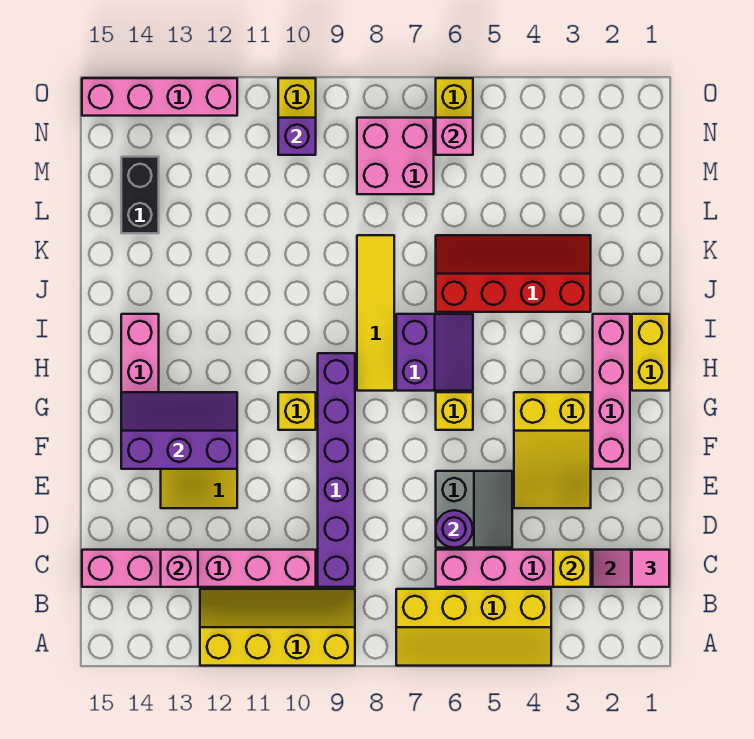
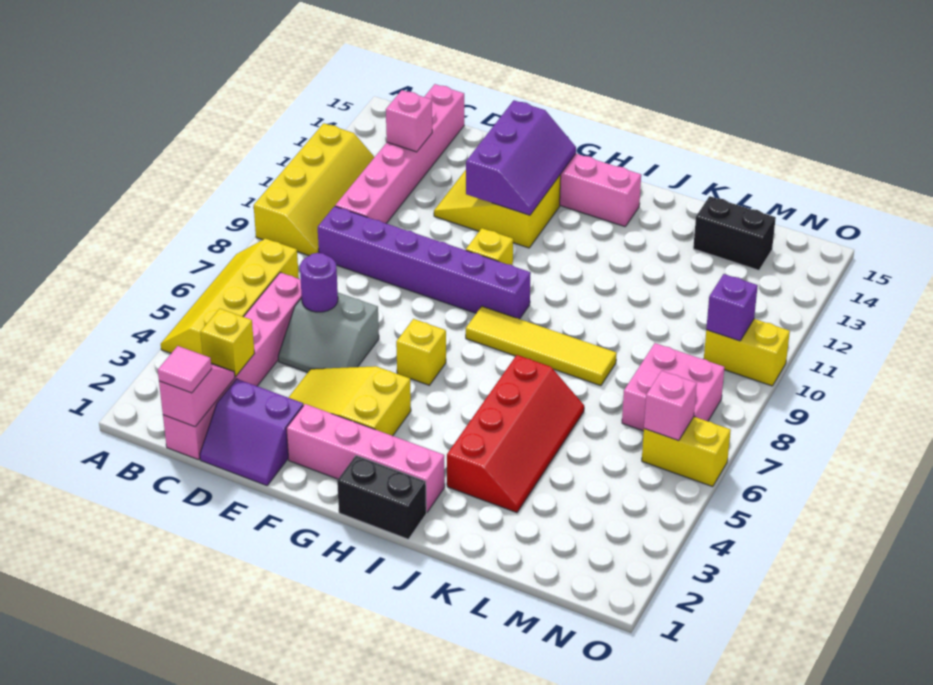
yellow brick H1:I1 level 1 -> black brick H1:I1 level 1
purple slope H6:I7 level 1 top 7 -> purple slope D1:E2 level 1 top 2
pink brick O12:O15 level 1 -> none

